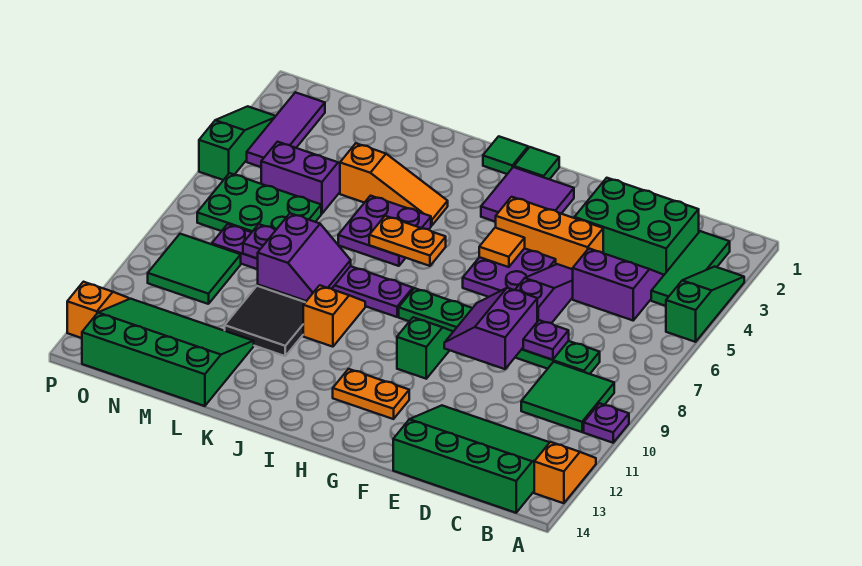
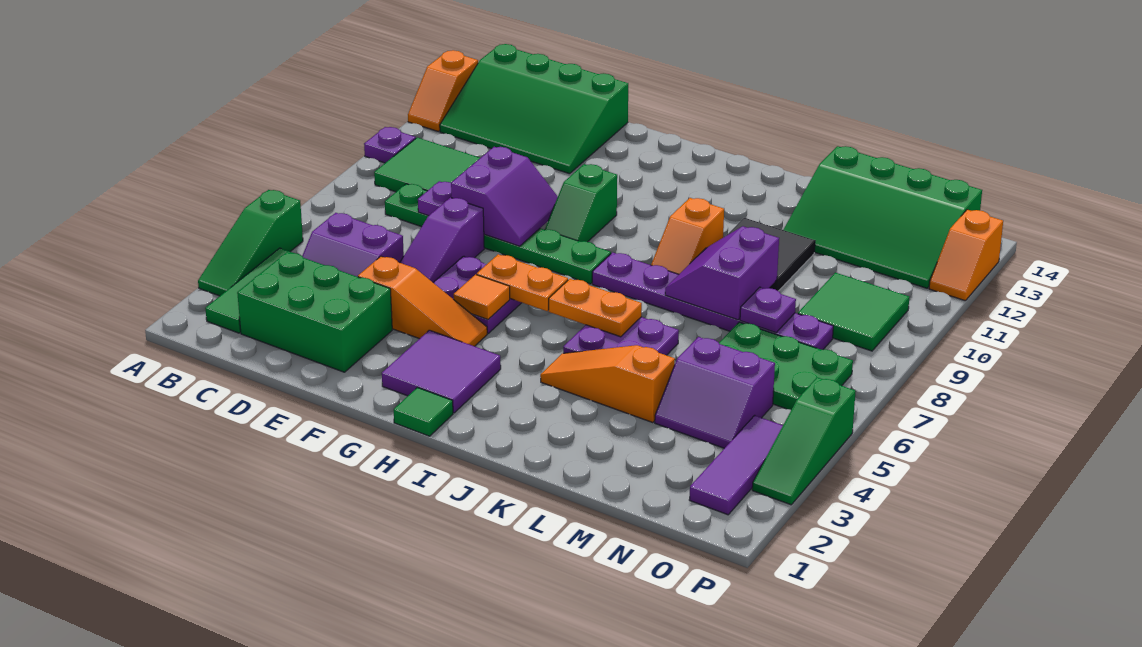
orange brick E4:G4 level 1 -> orange slope E4:G4 level 1 top E
orange plate G12:H12 level 1 -> orange plate G6:H6 level 2
green tile I1 level 1 -> none

